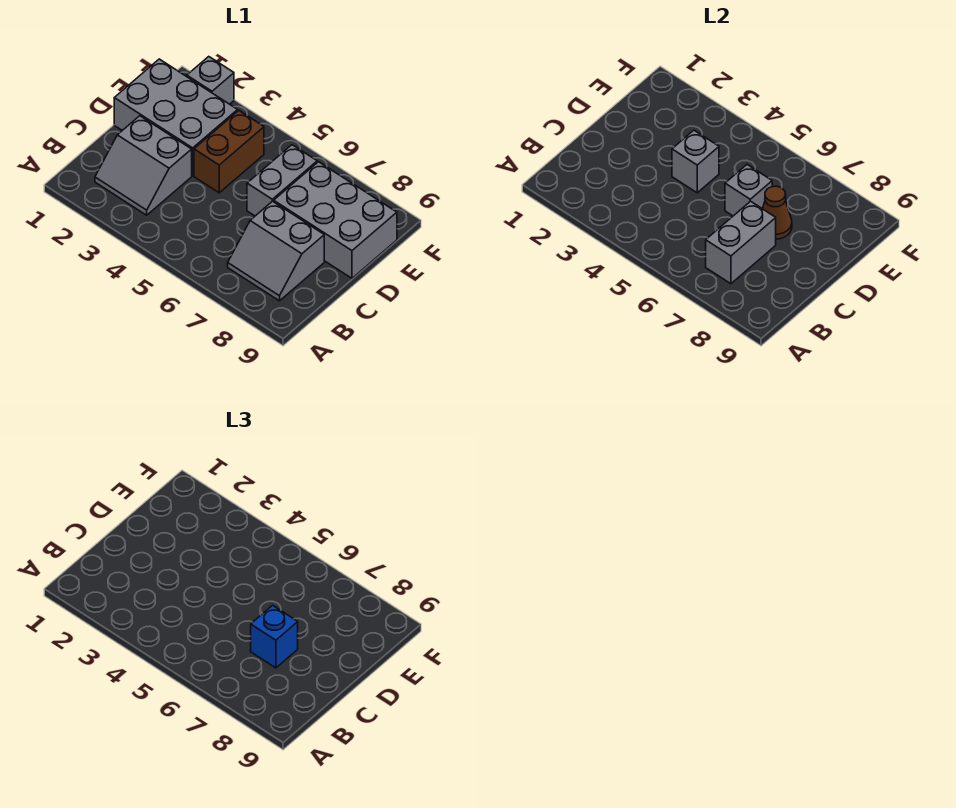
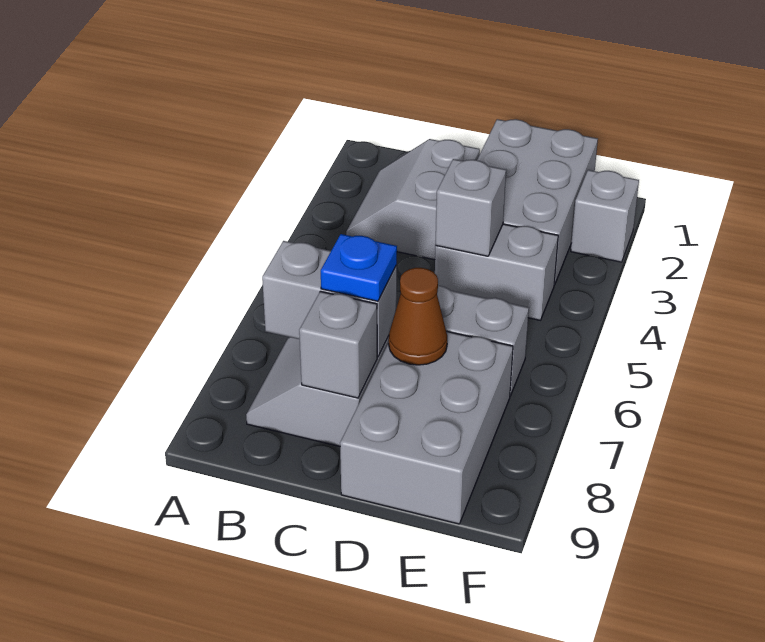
blue brick C7 level 3 -> blue plate C7 level 3
brown brick D4:E4 level 1 -> grey brick D4:E4 level 1
grey brick D6 level 2 -> grey brick C8 level 2

